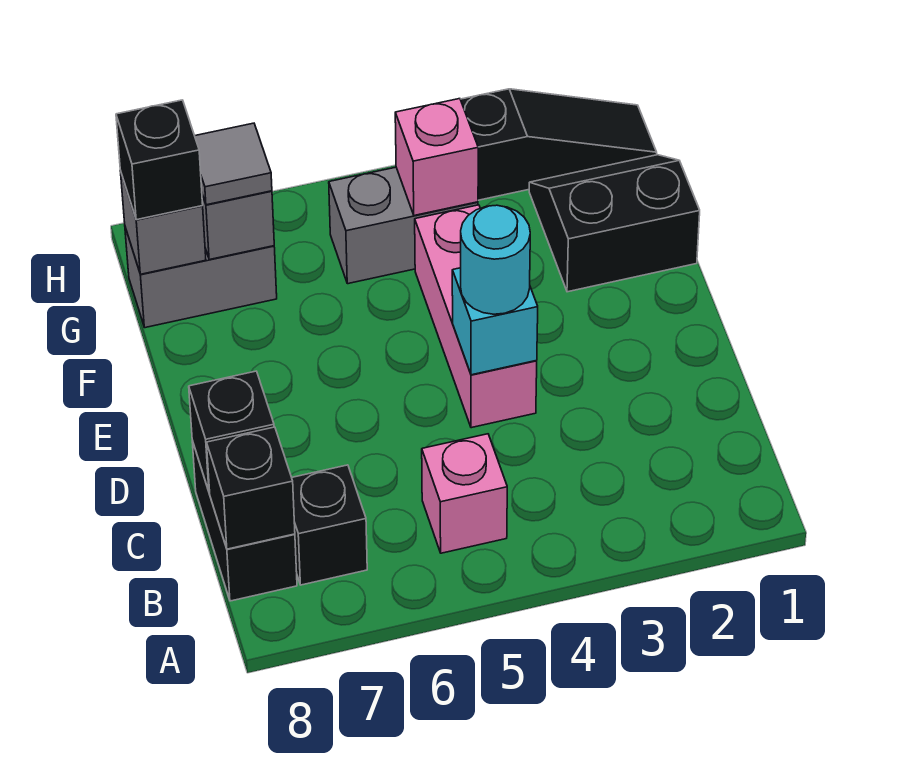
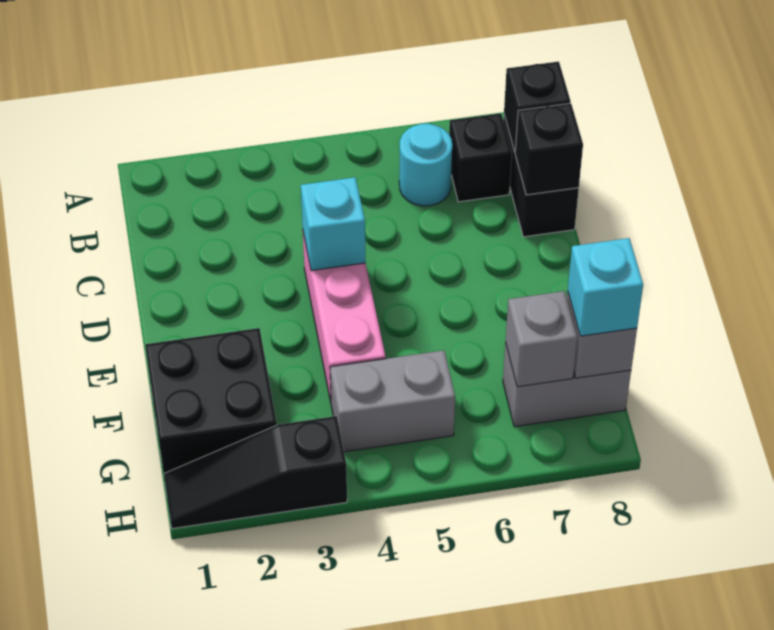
pink brick B5 level 1 -> none
cyan round brick D4 level 3 -> cyan round brick B6 level 1
black slope F1:G2 level 1 top F -> black brick F1:G2 level 1
pink brick G4 level 2 -> none
grey tile G7 level 3 -> none
black brick G8 level 3 -> cyan brick G8 level 3

